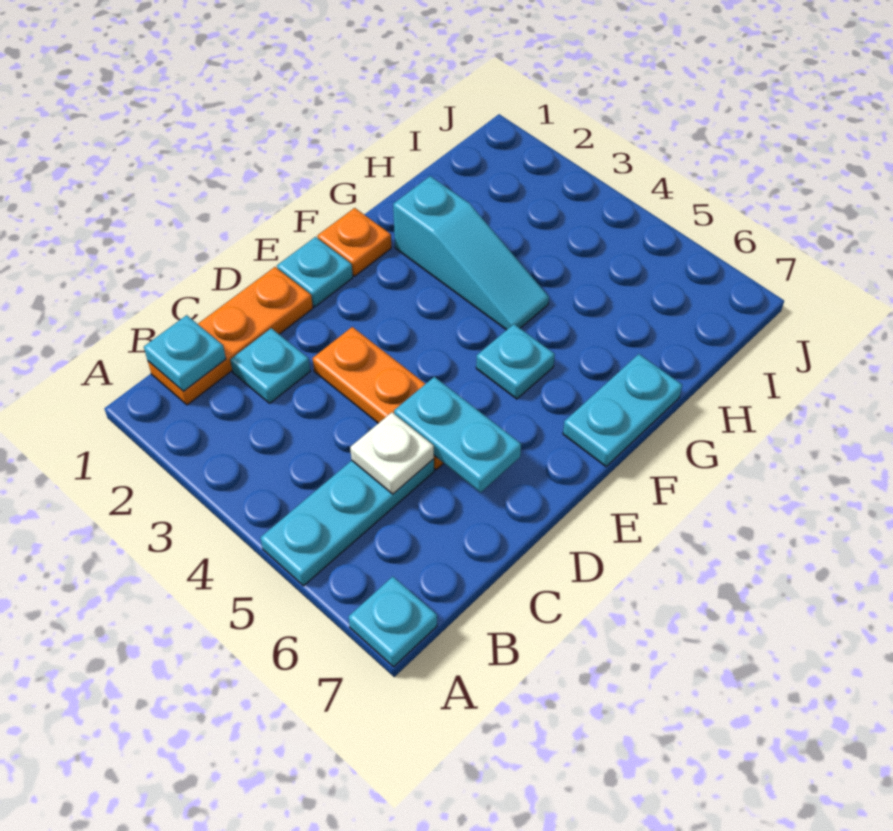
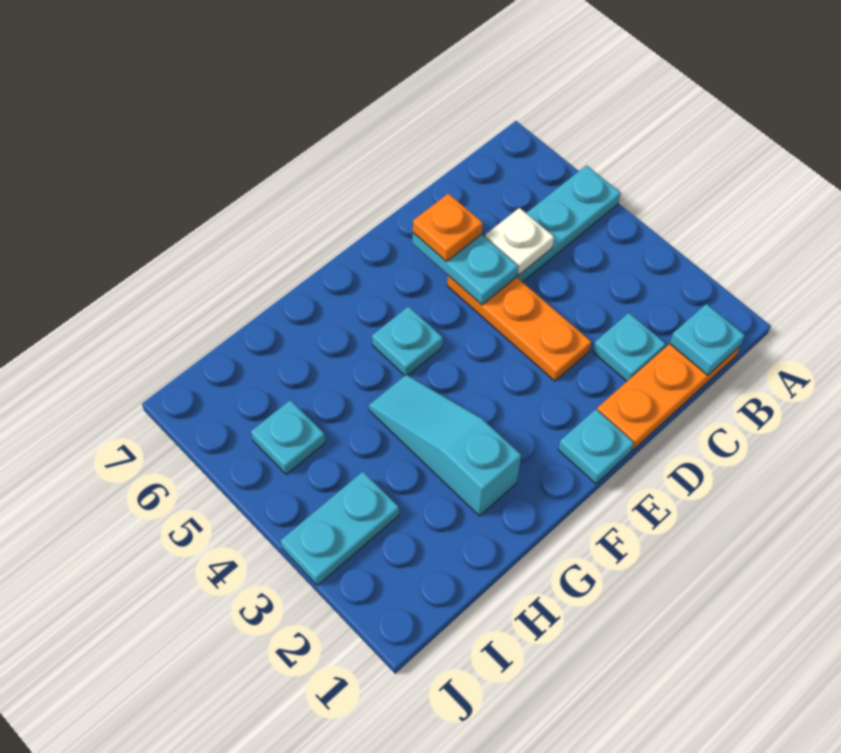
cyan plate A7 level 1 -> cyan plate I5 level 1
orange plate F1 level 1 -> orange plate D6 level 3
cyan plate F7:G7 level 1 -> cyan plate I3:J3 level 1

